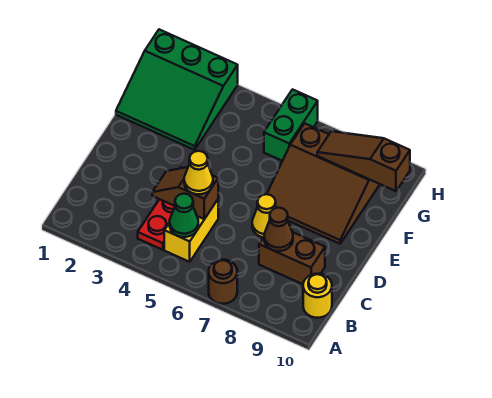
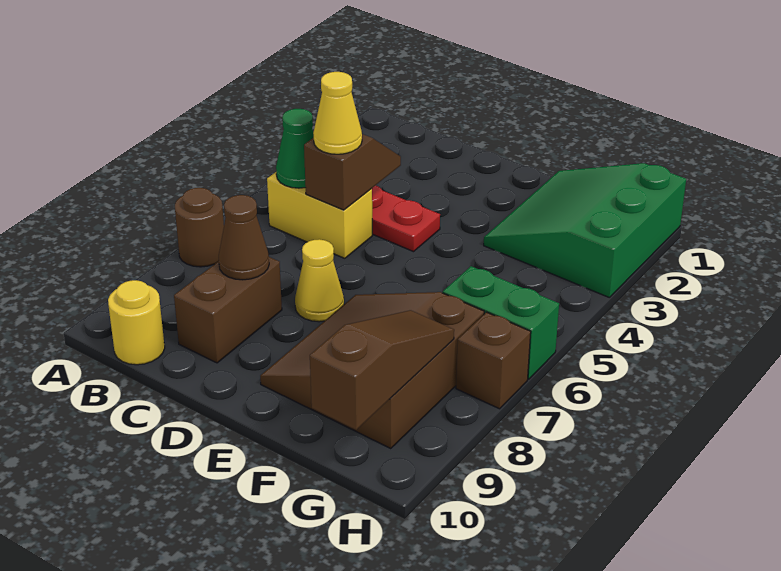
none -> brown brick H7 level 1

